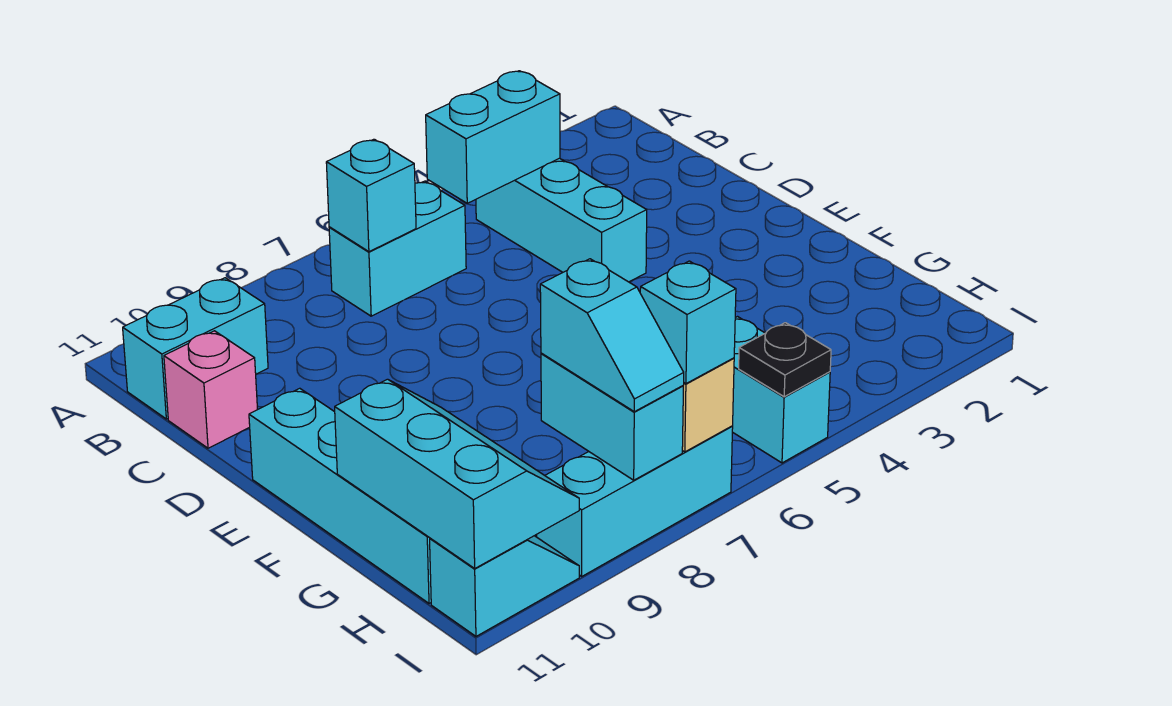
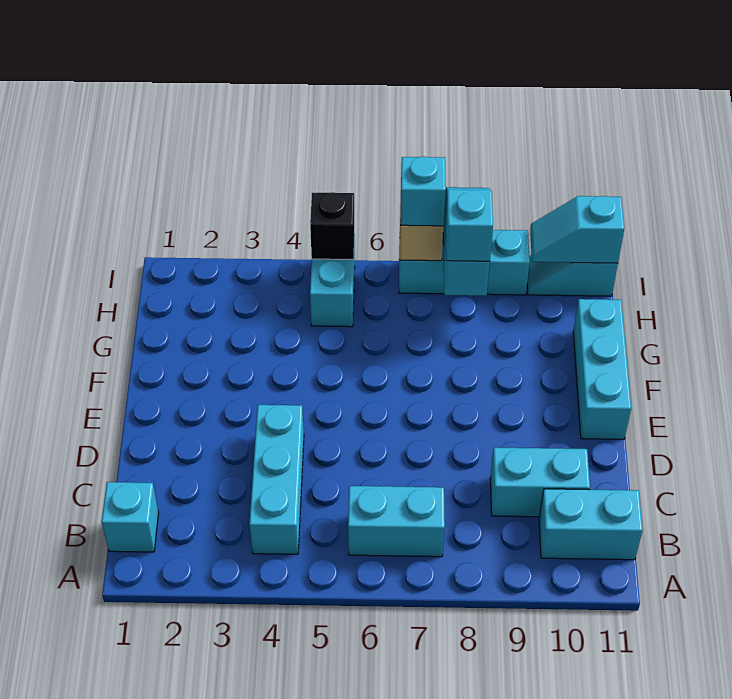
cyan brick B4:B5 level 2 -> cyan brick C9:C10 level 1
cyan brick B7 level 2 -> cyan brick B1 level 1
pink brick C11 level 1 -> none
cyan brick E11:H11 level 1 -> cyan brick E11:G11 level 1
cyan slope G10:I11 level 2 top 11 -> cyan slope I10:I11 level 2 top 11
black plate I5 level 2 -> black brick I5 level 2

